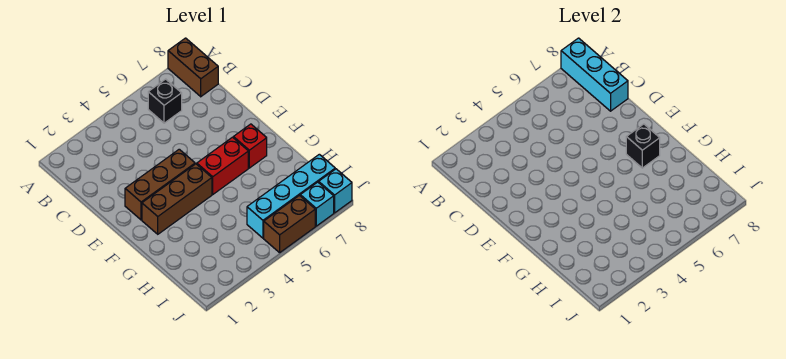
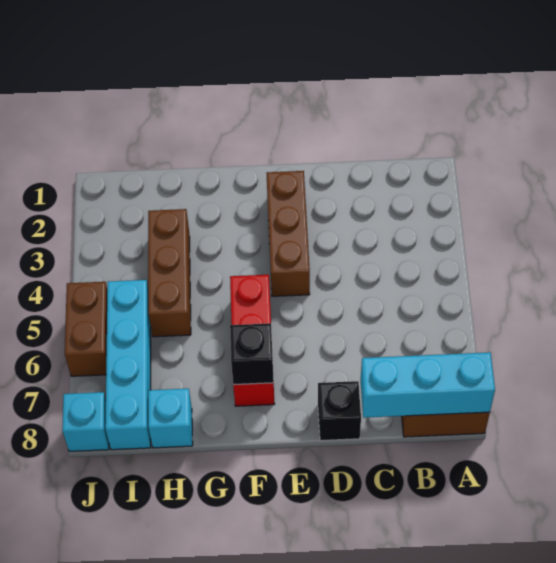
black brick B6 level 1 -> black brick D8 level 1
brown brick F2:F4 level 1 -> brown brick H3:H5 level 1
cyan brick J7 level 1 -> cyan brick H8 level 1

